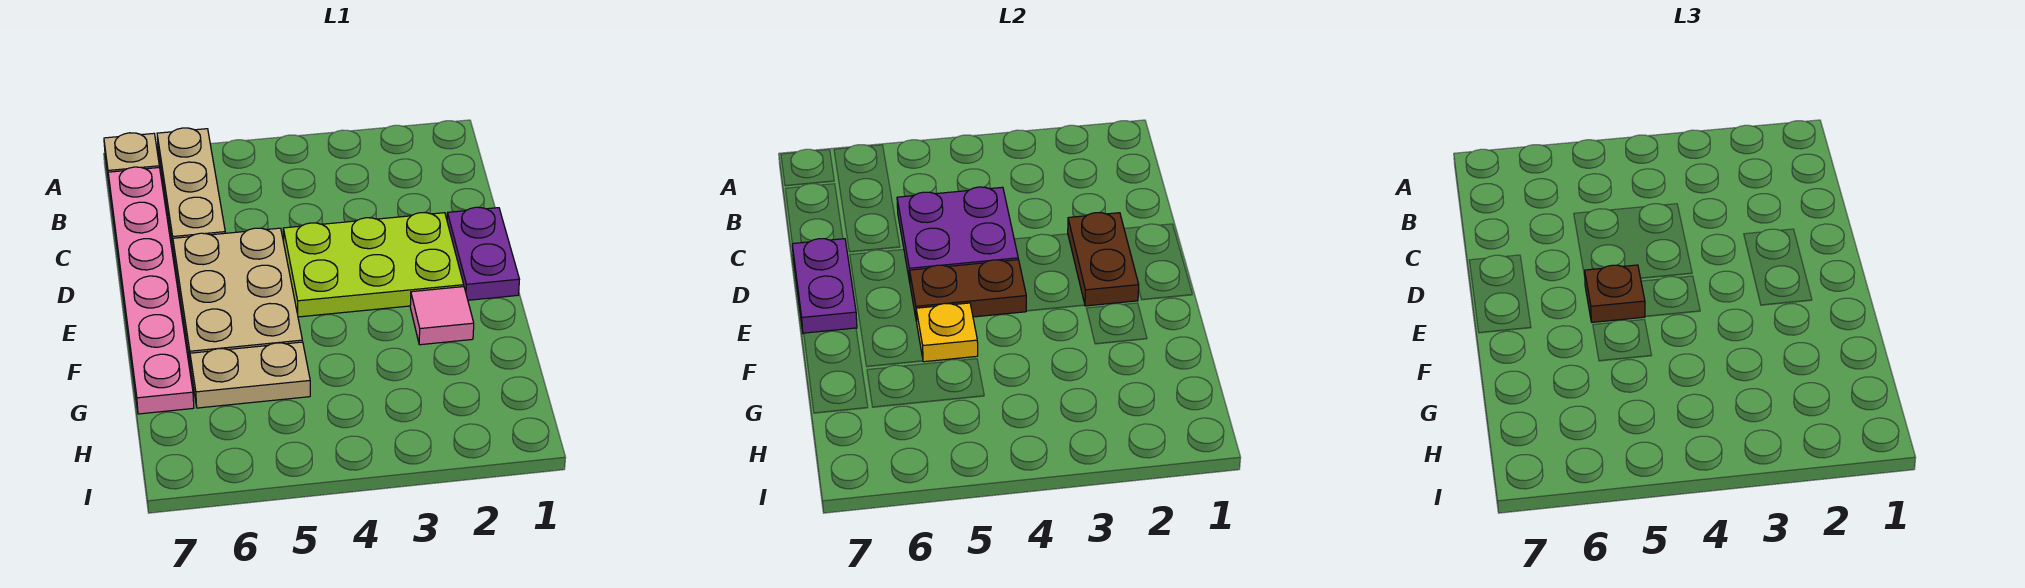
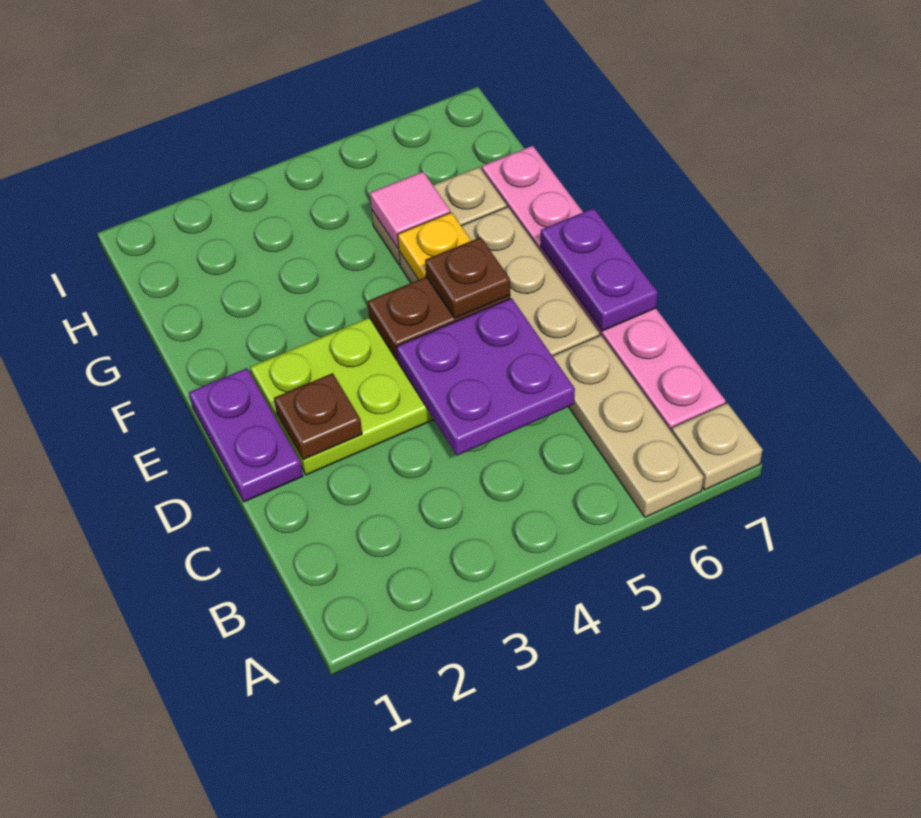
brown plate D2:E2 level 2 -> brown plate D2 level 2
pink tile F2 level 1 -> pink tile G5 level 2

